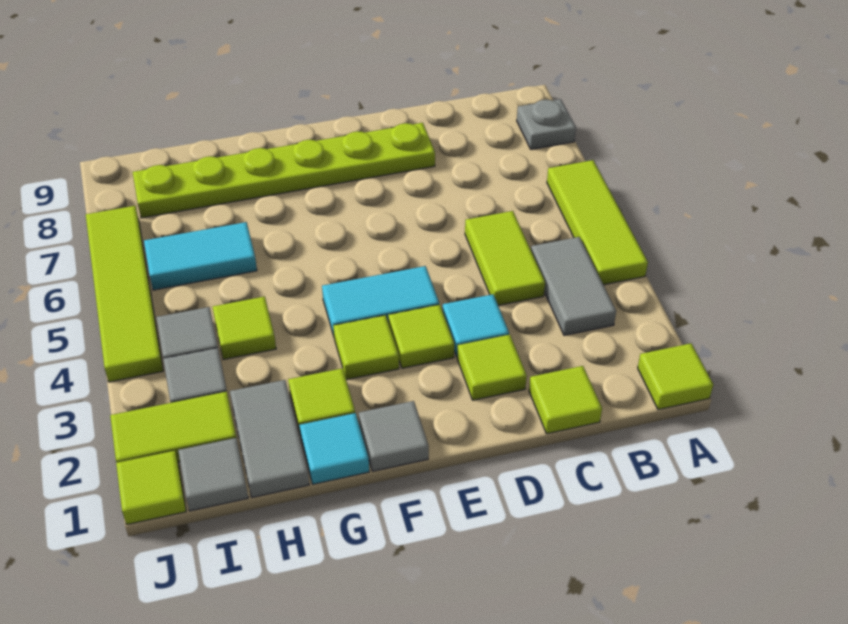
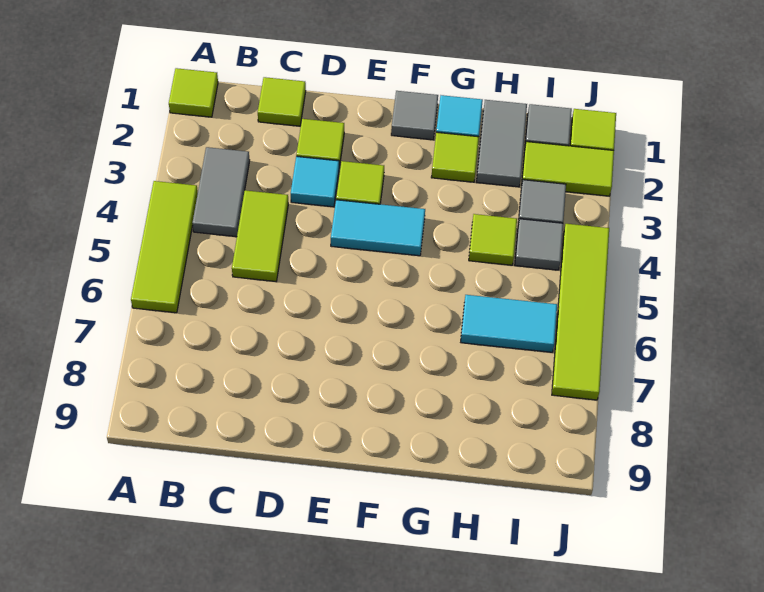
grey plate A8 level 1 -> none
lime plate D8:I8 level 1 -> none
lime tile F3 level 1 -> none

